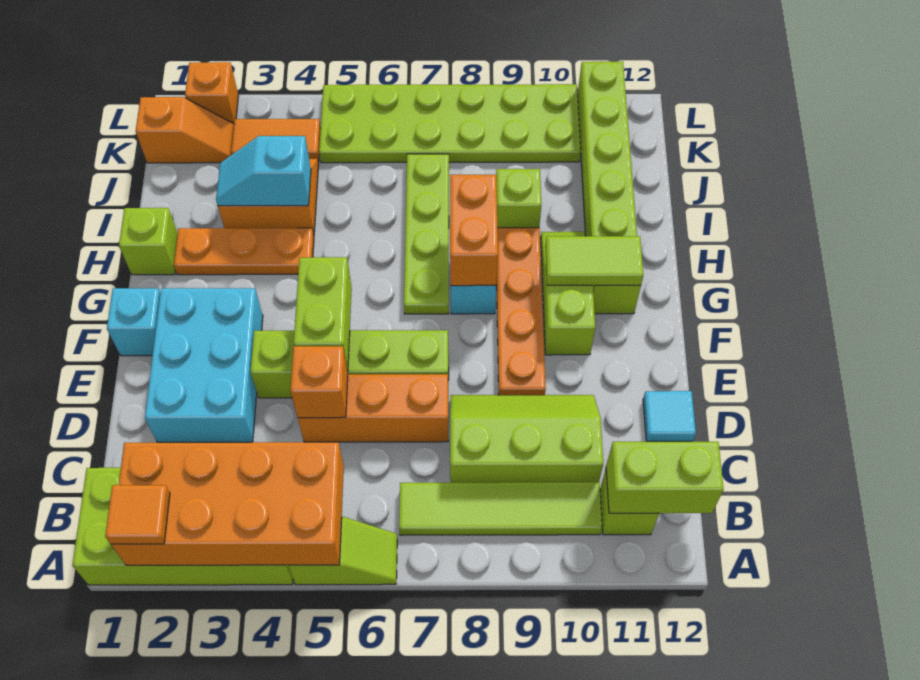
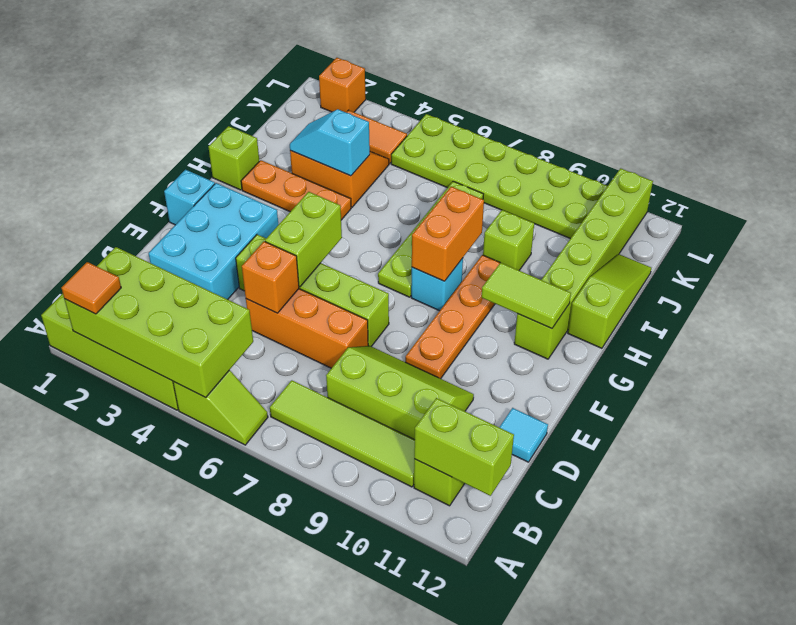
orange brick A2:B5 level 2 -> lime brick A2:B5 level 2
lime slope F10:H10 level 1 top F -> lime slope H12:J12 level 1 top H
orange slope K1:K2 level 1 top 1 -> none

